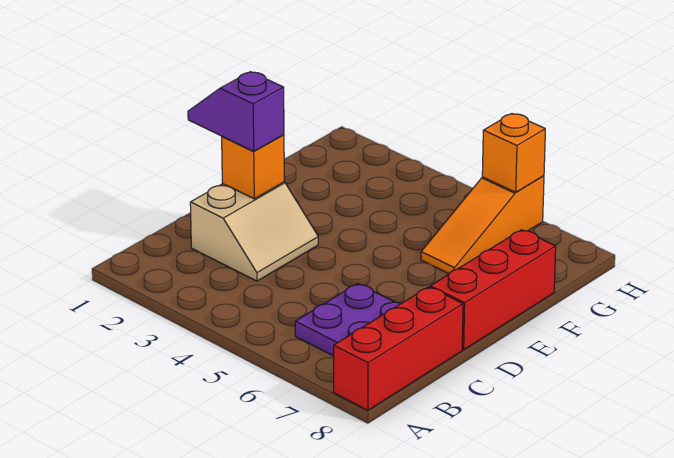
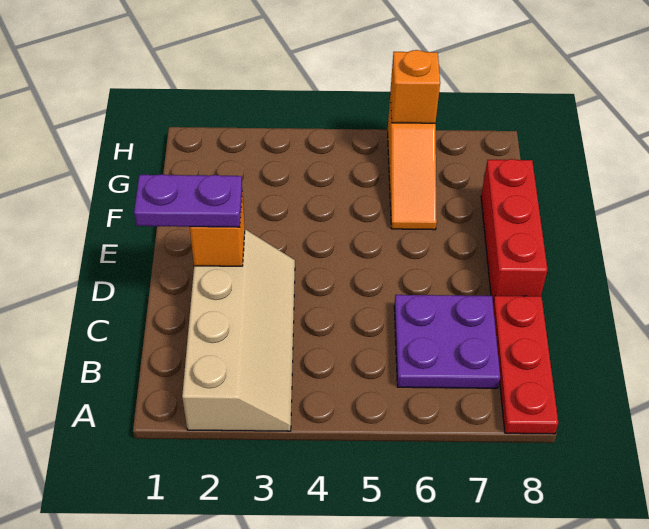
red brick A8:C8 level 1 -> red plate A8:C8 level 1
tan slope C2:D3 level 1 top 2 -> tan slope A2:D3 level 1 top 2
purple slope D1:D2 level 3 top 2 -> purple plate D1:D2 level 3

